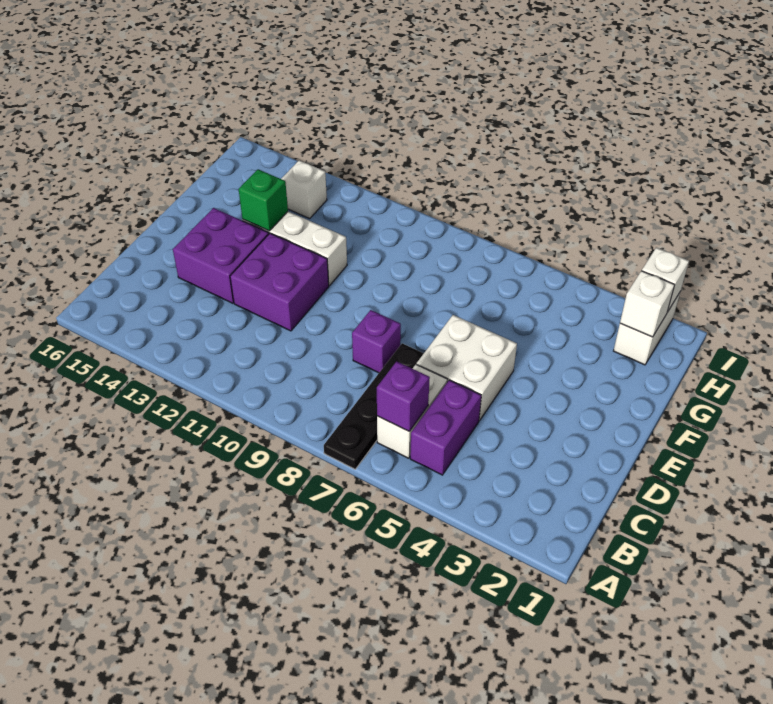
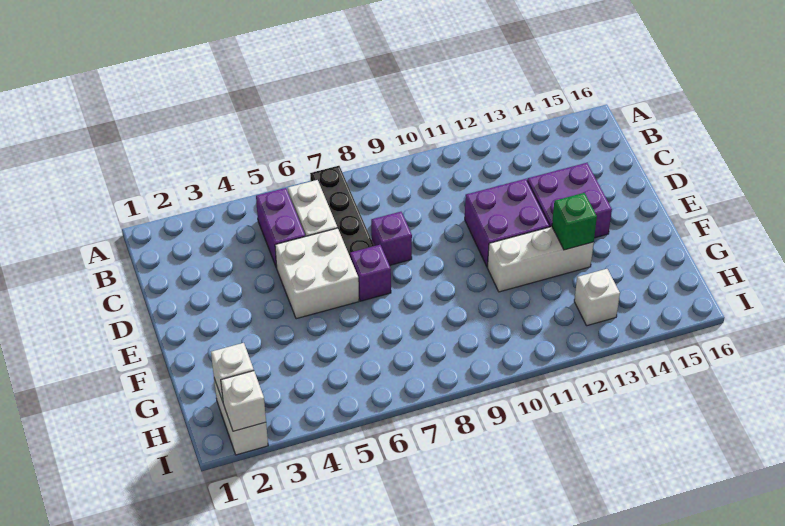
purple brick B6 level 2 -> purple brick E7 level 1

